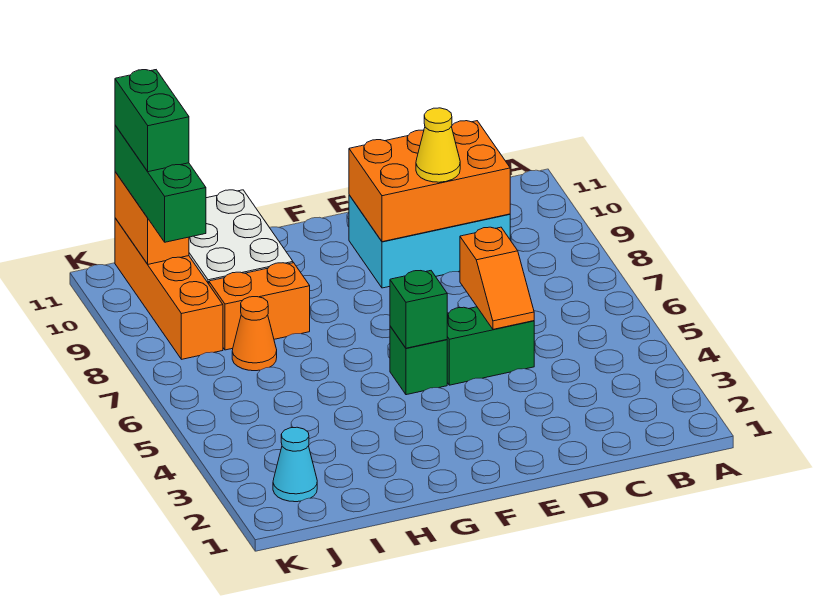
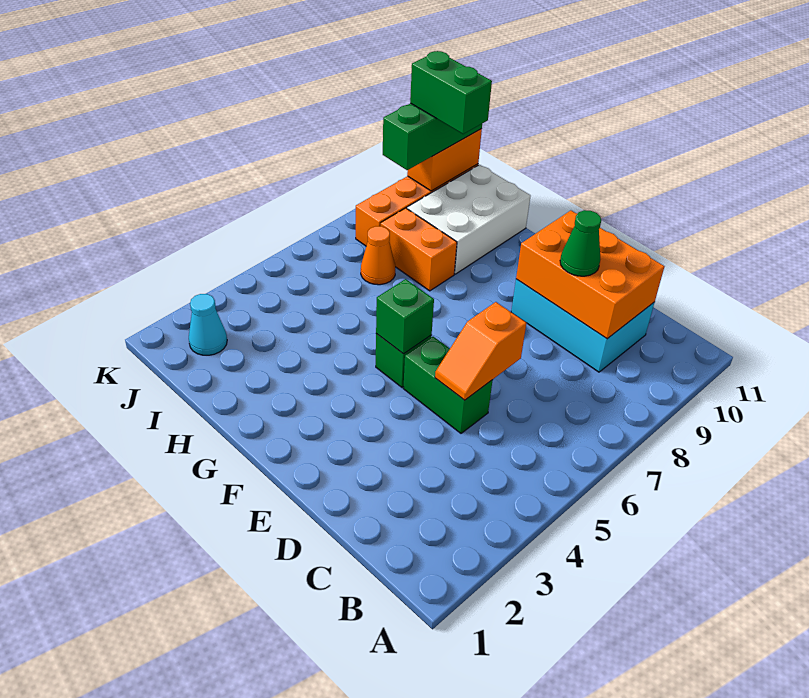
yellow cone D9 level 3 -> green cone D9 level 3
green brick J10:J11 level 4 -> green brick I10:J10 level 4

